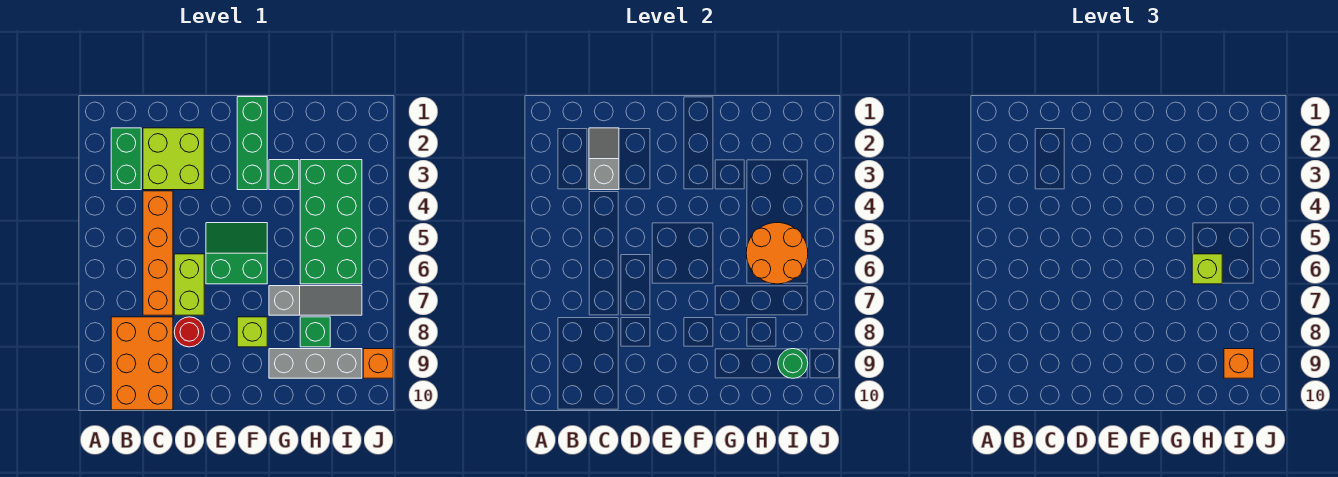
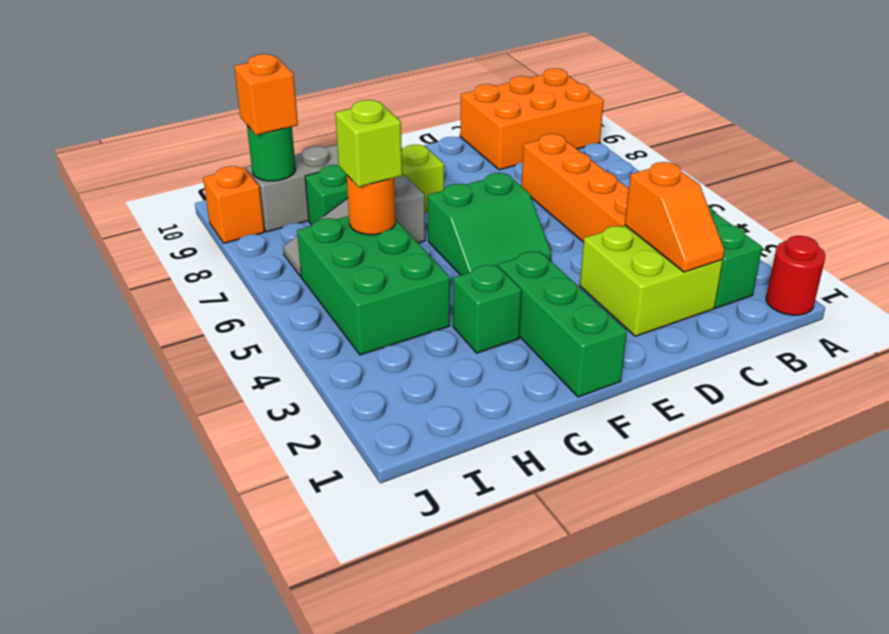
orange brick B8:C10 level 1 -> orange brick A9:C10 level 1
grey slope C2:C3 level 2 top 3 -> orange slope C2:C3 level 2 top 3
lime brick D6:D7 level 1 -> none
red round brick D8 level 1 -> red round brick A1 level 1
green brick H3:I6 level 1 -> green brick H4:I6 level 1
orange round brick H5:I6 level 2 -> orange round brick H6 level 2

